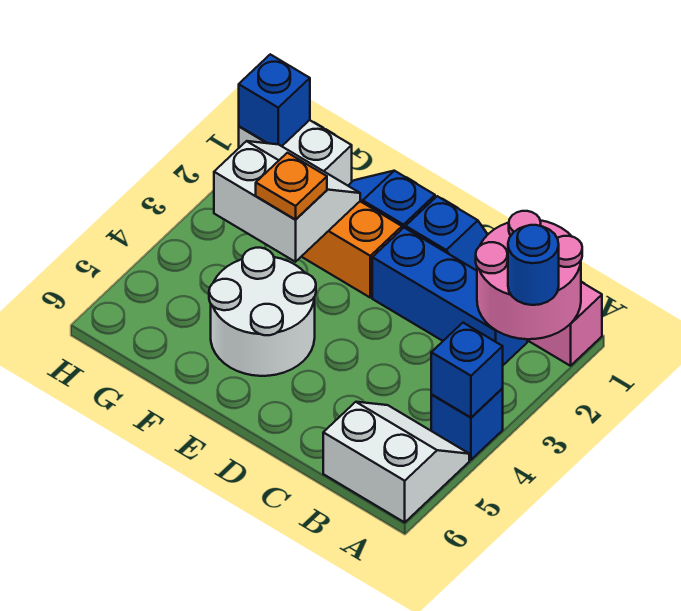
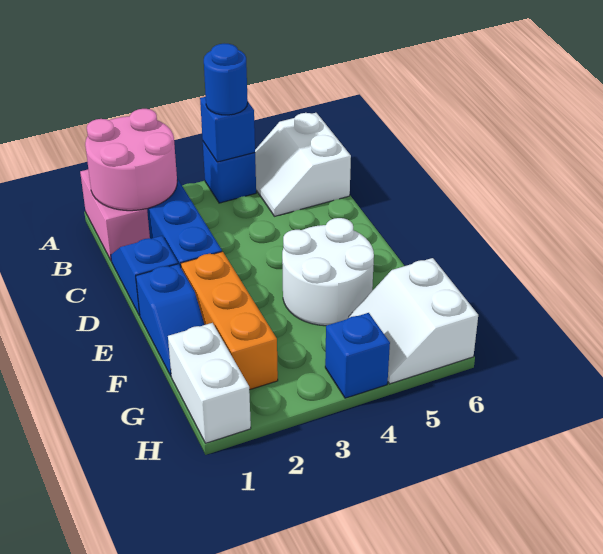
blue round brick A2 level 3 -> blue round brick A4 level 3
white slope F2:G3 level 2 top 3 -> white slope G5:H6 level 1 top 6
orange plate F3 level 3 -> none
blue brick H1 level 2 -> blue brick H4 level 1

